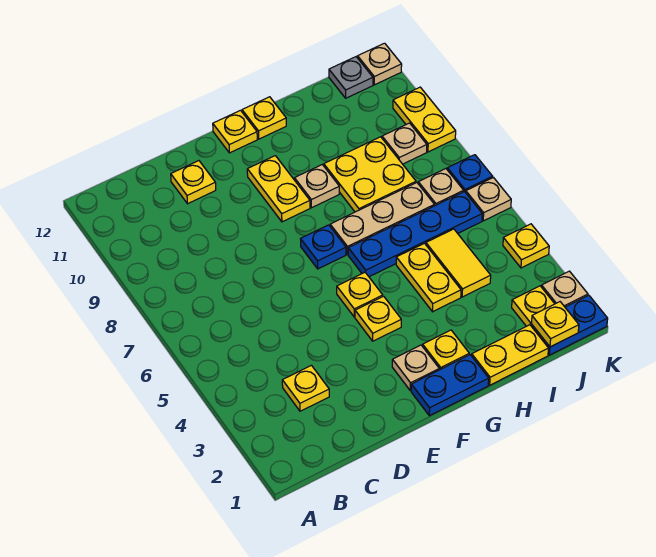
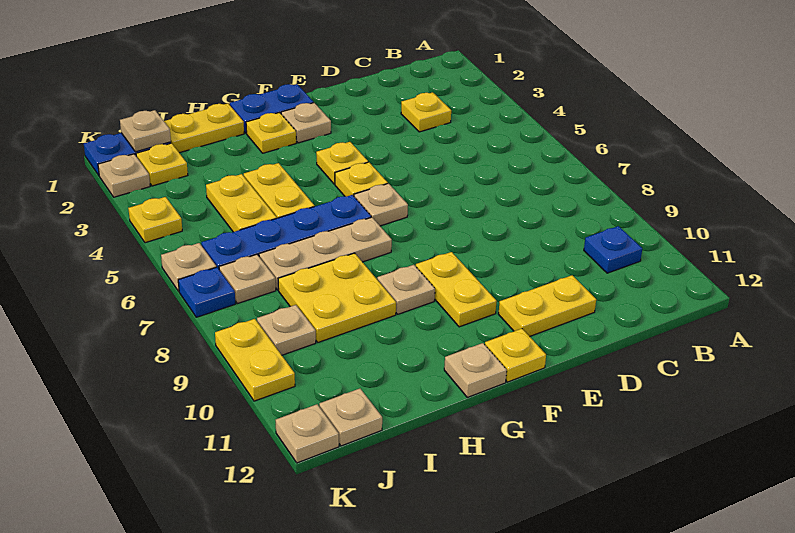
yellow plate D11 level 1 -> yellow plate D11:E11 level 1
none -> tan plate F6 level 1
blue plate F7 level 1 -> blue plate B10 level 1
yellow plate G12 level 1 -> tan plate G12 level 1
yellow tile I4:I5 level 1 -> yellow plate I4:I5 level 1
yellow plate J1 level 2 -> tan plate J1 level 2
grey plate J12 level 1 -> tan plate J12 level 1

